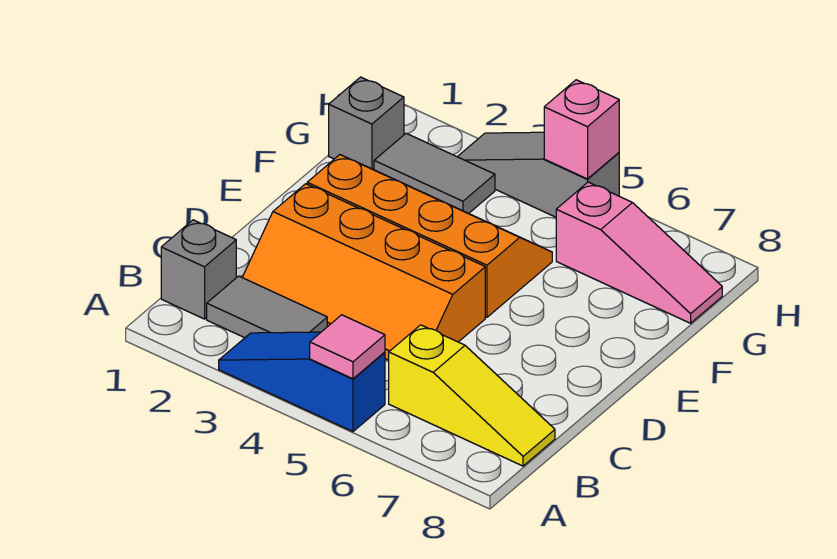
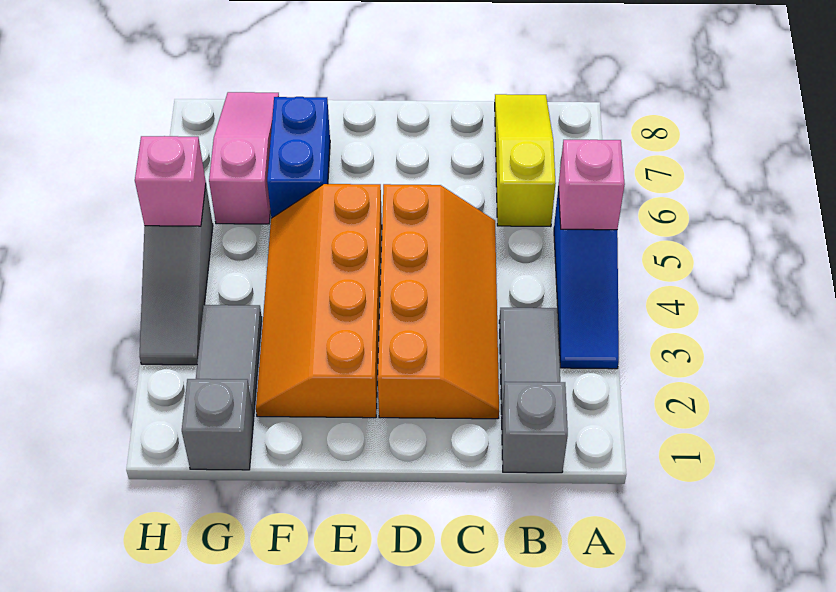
pink tile A5 level 2 -> pink brick A5 level 2
none -> blue brick F6:F7 level 1

